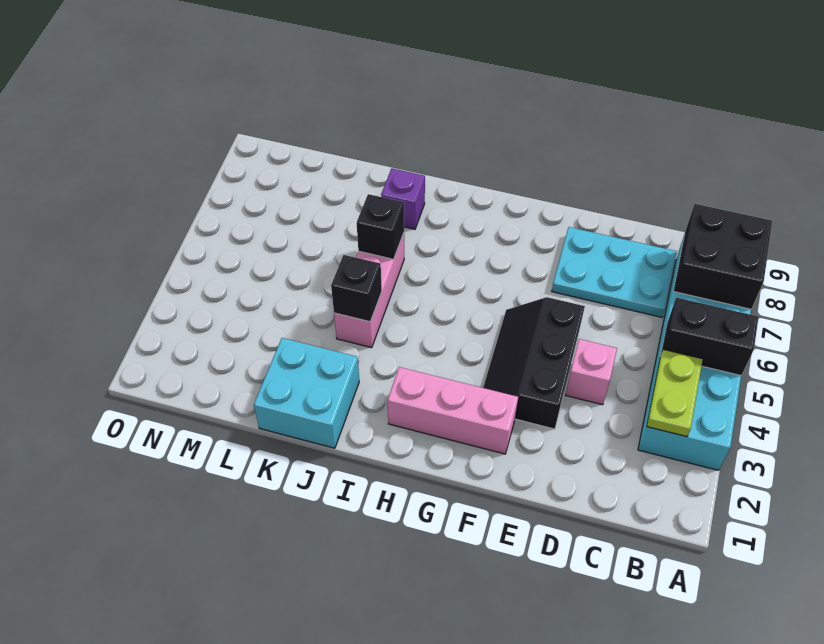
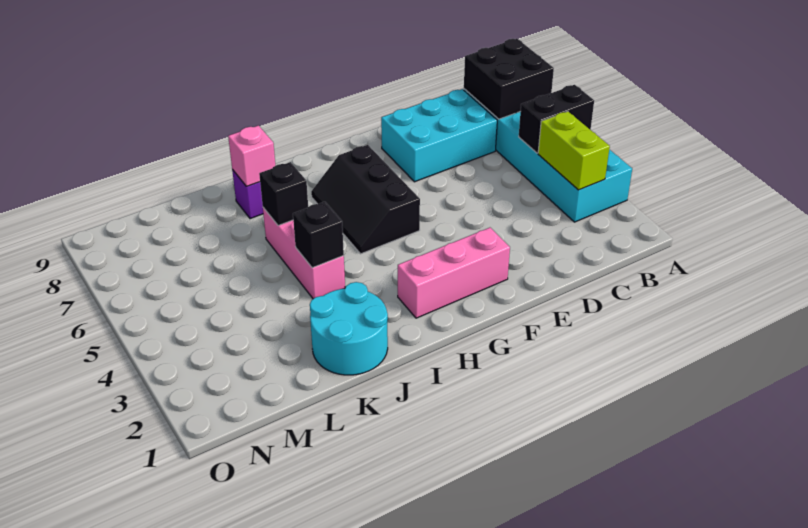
lime plate B3:B4 level 2 -> lime brick B3:B4 level 2
cyan plate C7:E8 level 1 -> cyan brick C7:E8 level 1
pink brick D4 level 1 -> pink brick J8 level 2
black slope E3:F5 level 1 top E -> black slope G5:H7 level 1 top G
cyan brick J1:K2 level 1 -> cyan round brick J1:K2 level 1

